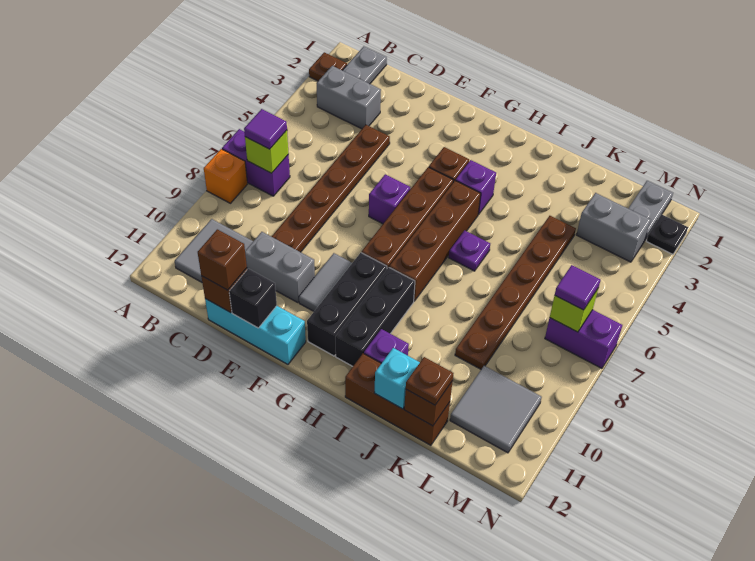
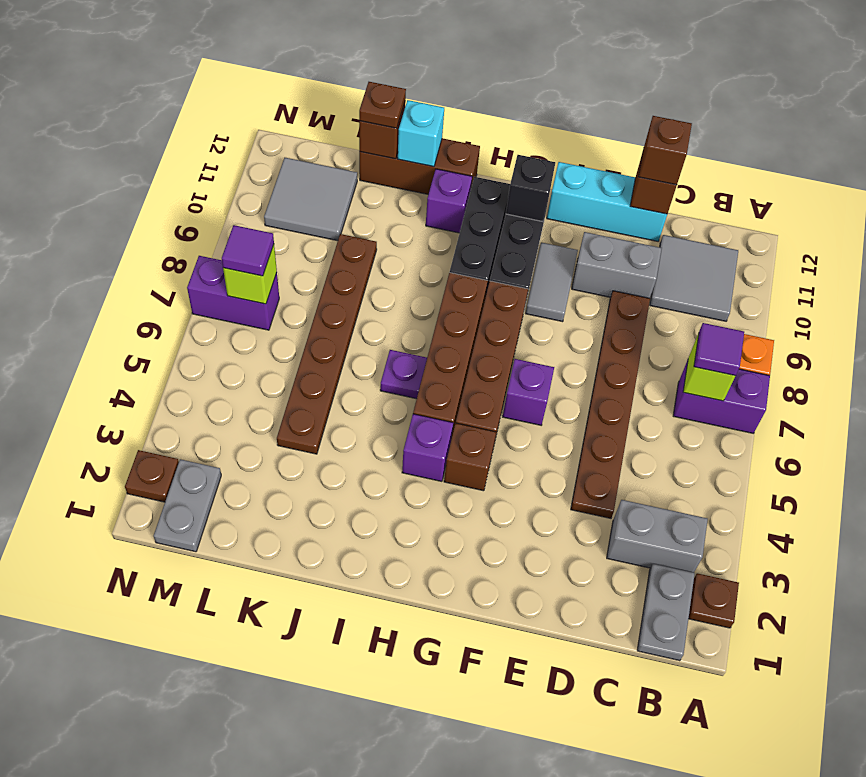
black brick E12 level 2 -> black brick G11 level 2
grey brick L3:M3 level 1 -> none
black plate N2 level 1 -> brown plate N2 level 1

